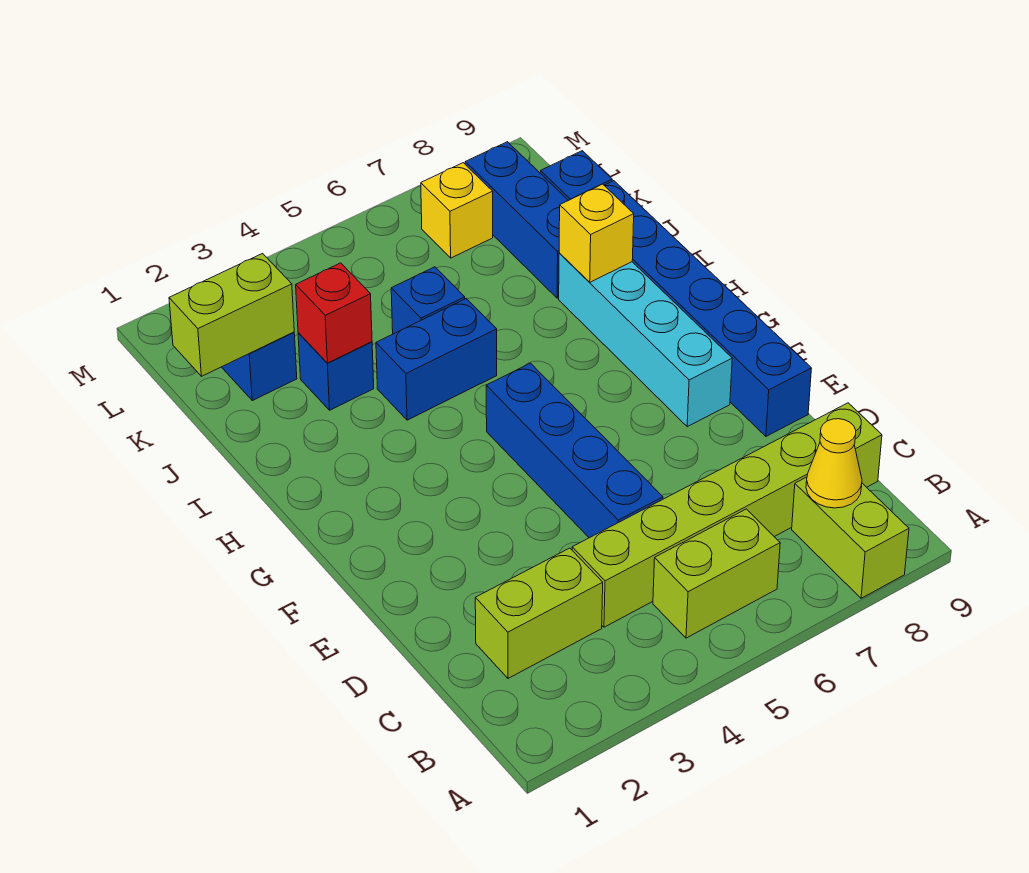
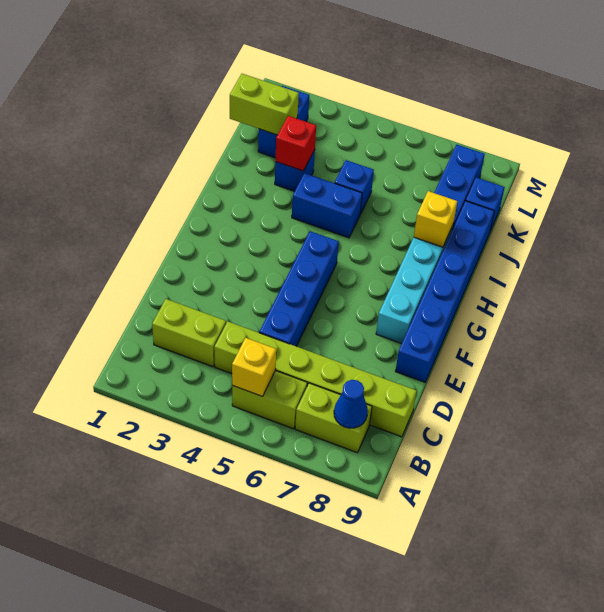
lime brick A8:B8 level 1 -> lime brick B7:B8 level 1
yellow cone B8 level 2 -> blue cone B8 level 2
yellow brick L7 level 1 -> yellow brick B5 level 2

